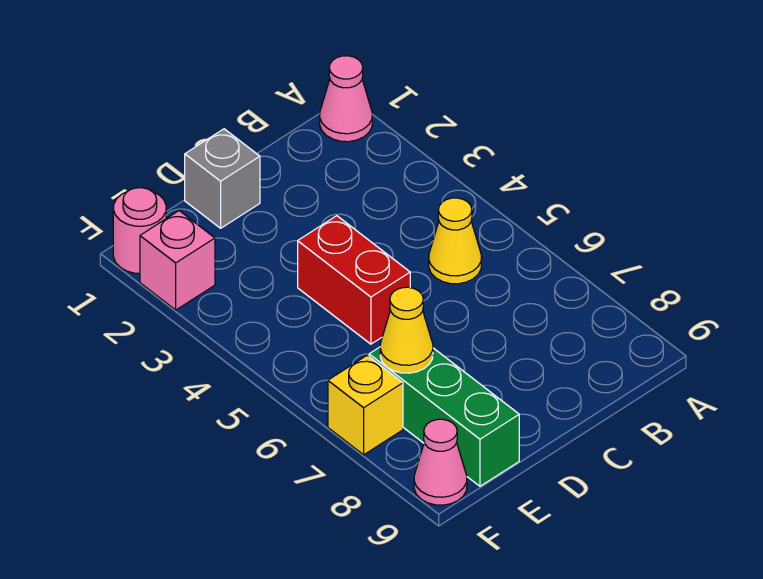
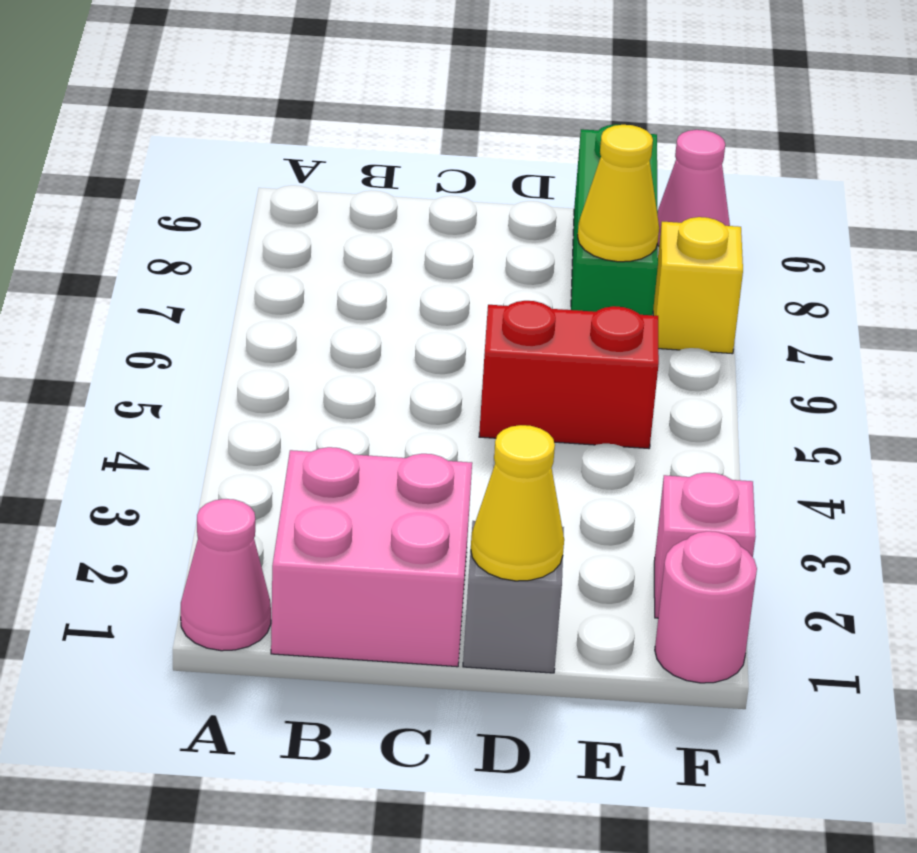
none -> pink brick B1:C2 level 1
yellow cone B5 level 1 -> yellow cone D1 level 2
red brick D4:D5 level 1 -> red brick D5:E5 level 1

